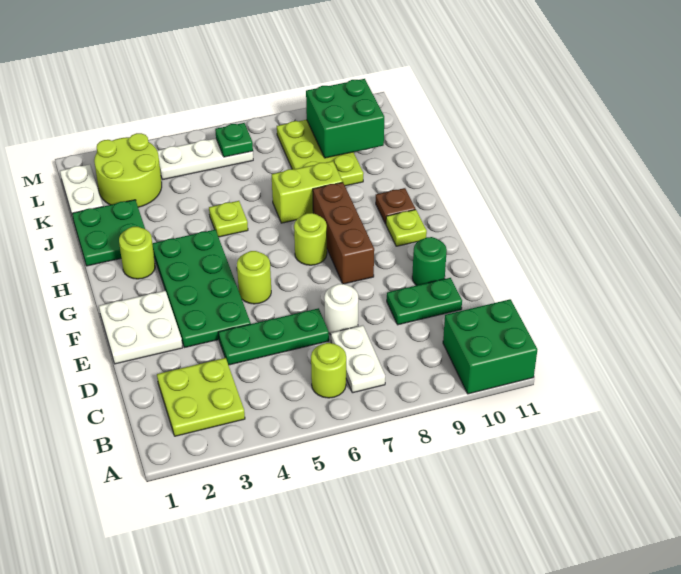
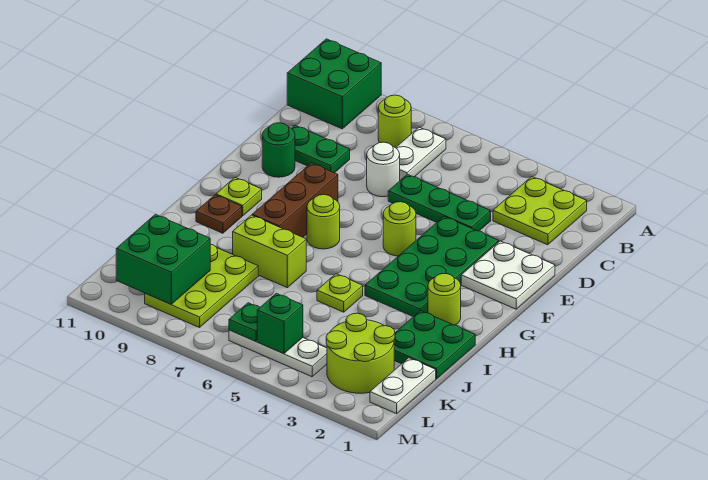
lime round brick B6 level 1 -> lime round brick B8 level 1
none -> green brick L5 level 2

